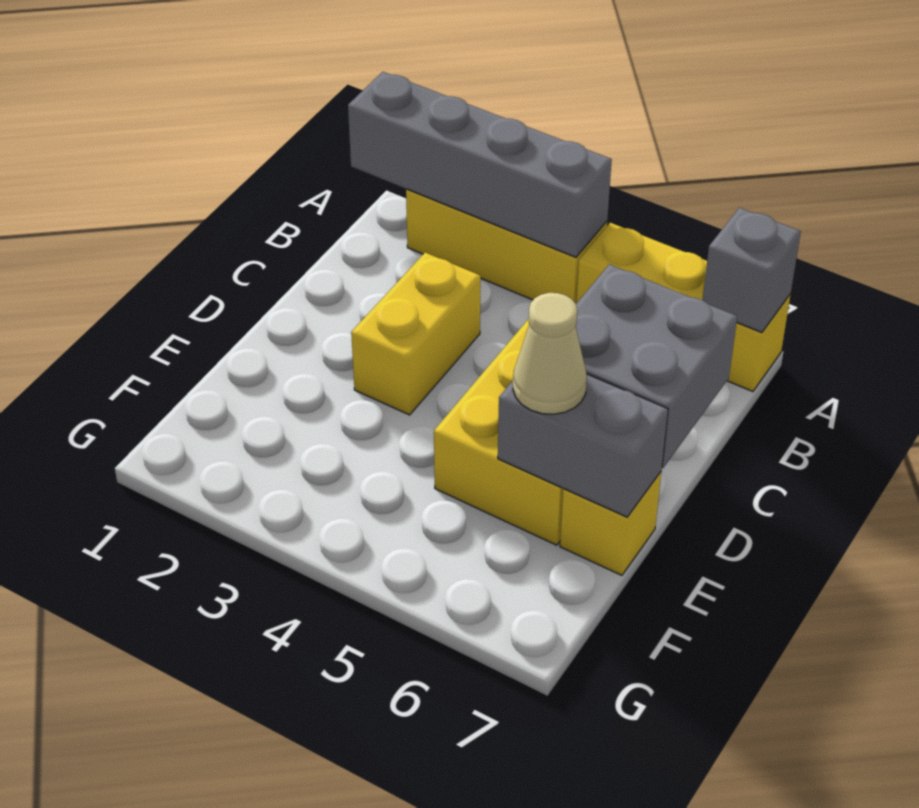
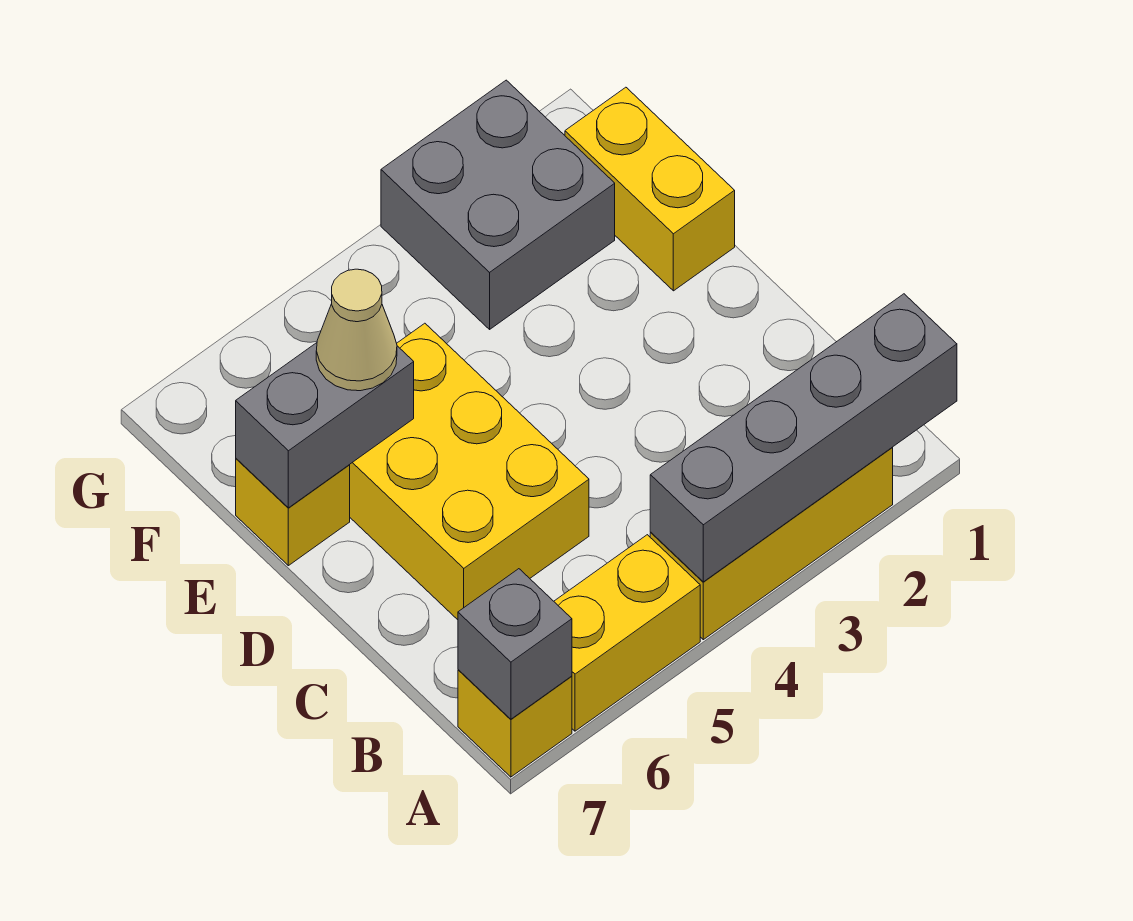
yellow brick C3:D3 level 1 -> yellow brick E1:F1 level 1
grey brick C6:D7 level 2 -> grey brick F2:G3 level 1

